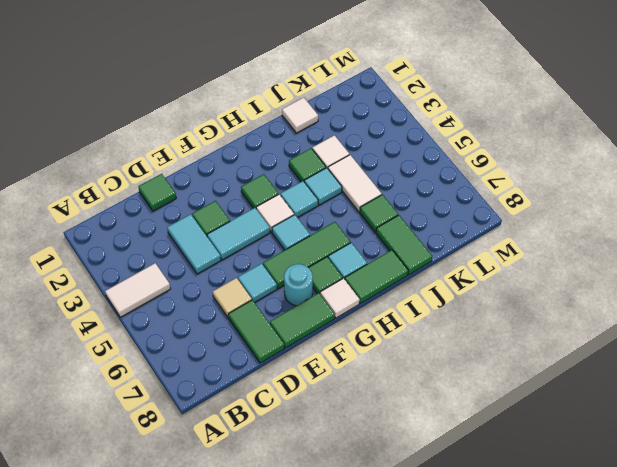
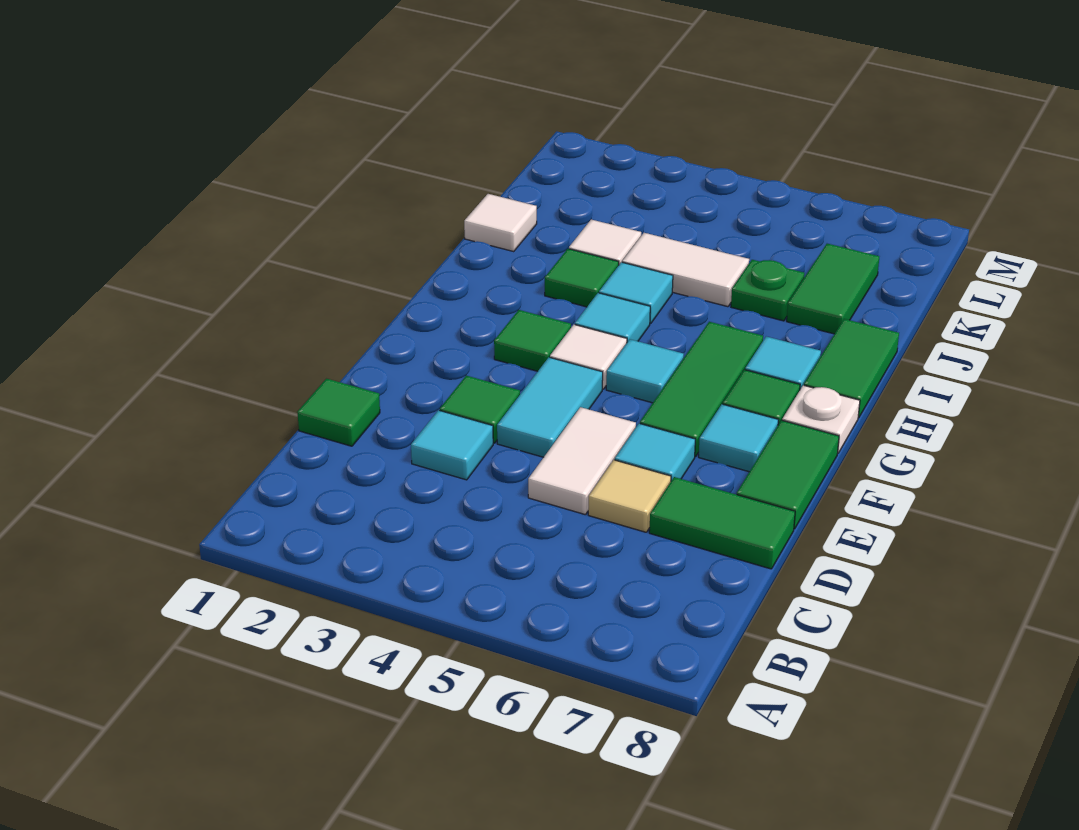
white tile A4:B4 level 1 -> white tile D5:E5 level 1
cyan tile D3:D4 level 1 -> cyan tile D3 level 1
cyan round brick F7 level 1 -> cyan tile F7 level 1
white tile G8 level 1 -> white plate G8 level 1
green tile J6 level 1 -> green plate J6 level 1
green tile J7:J8 level 1 -> green tile J7:K7 level 1

